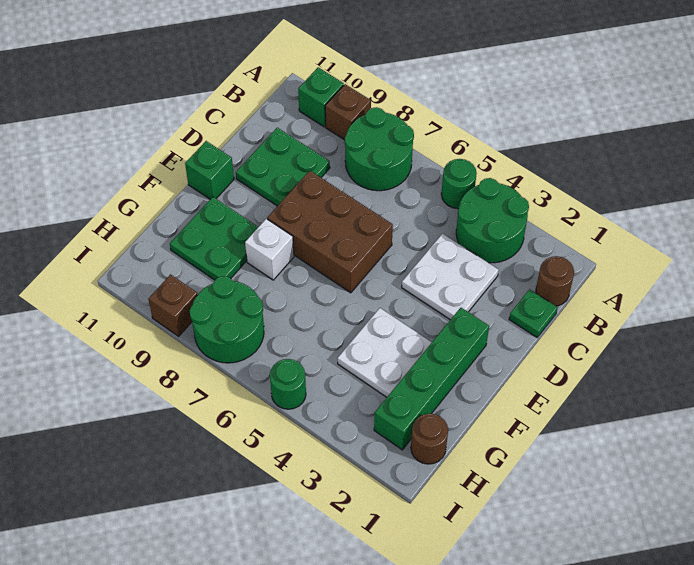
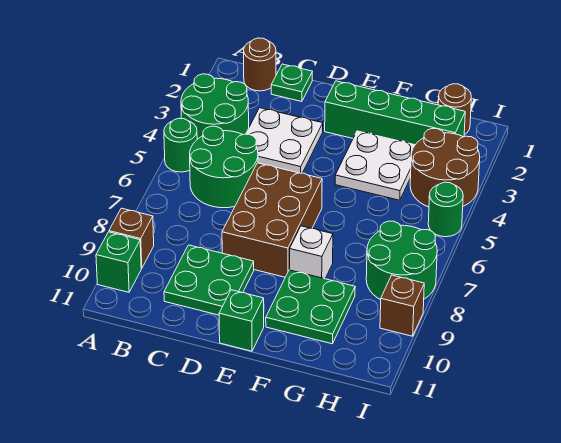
green round brick A7:B8 level 1 -> green round brick B5:C6 level 1
none -> brown round brick H3:I4 level 1

